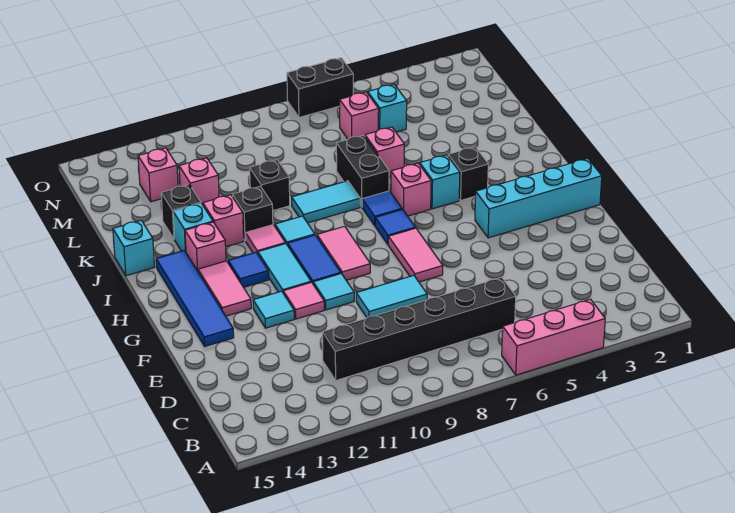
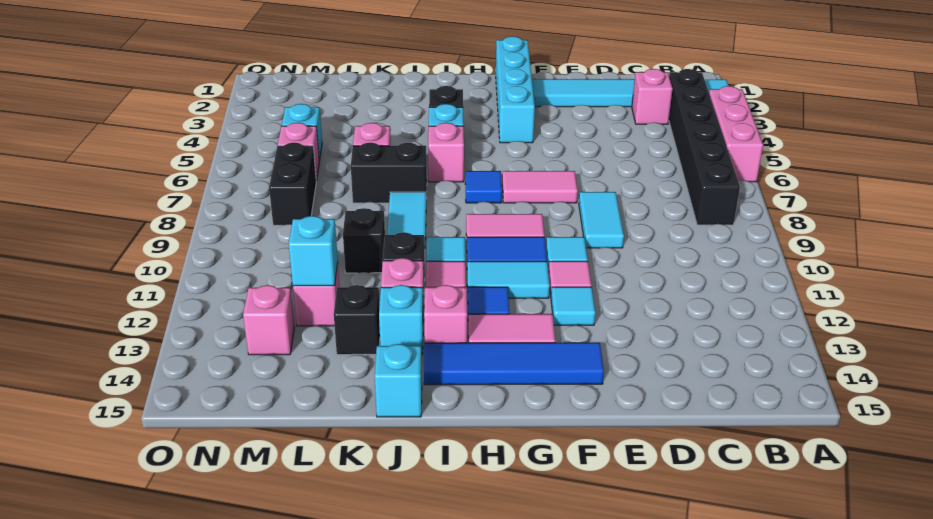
none -> cyan tile A2:F2 level 1
none -> pink brick C3 level 1
black brick C6:C11 level 1 -> black brick B3:B8 level 1
blue tile I7 level 1 -> none
none -> cyan brick L12 level 2
black brick O6:O7 level 1 -> black brick M7:M8 level 1

